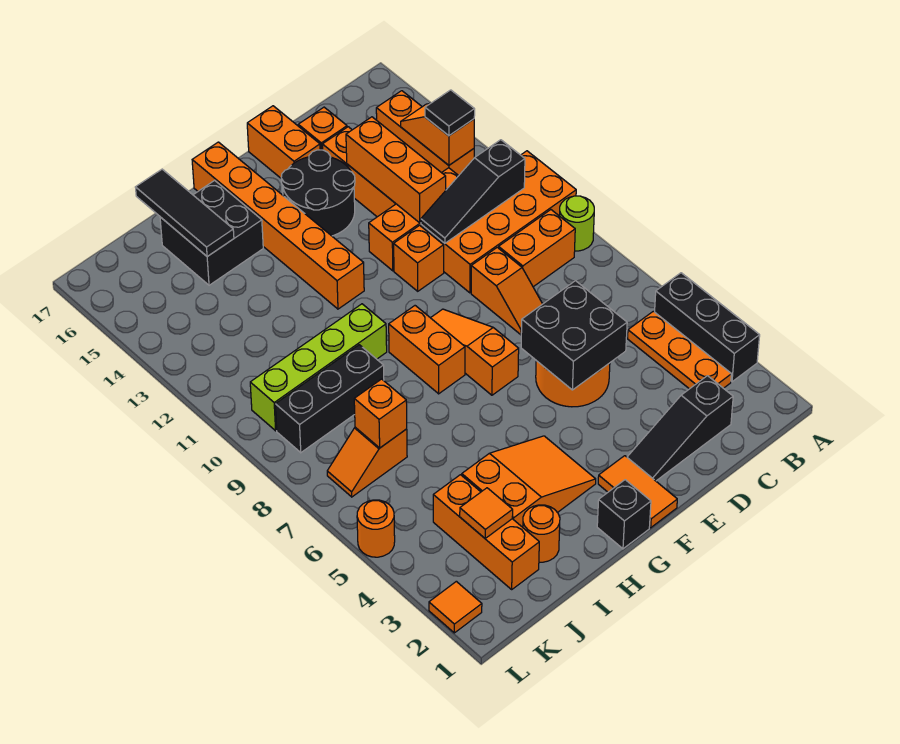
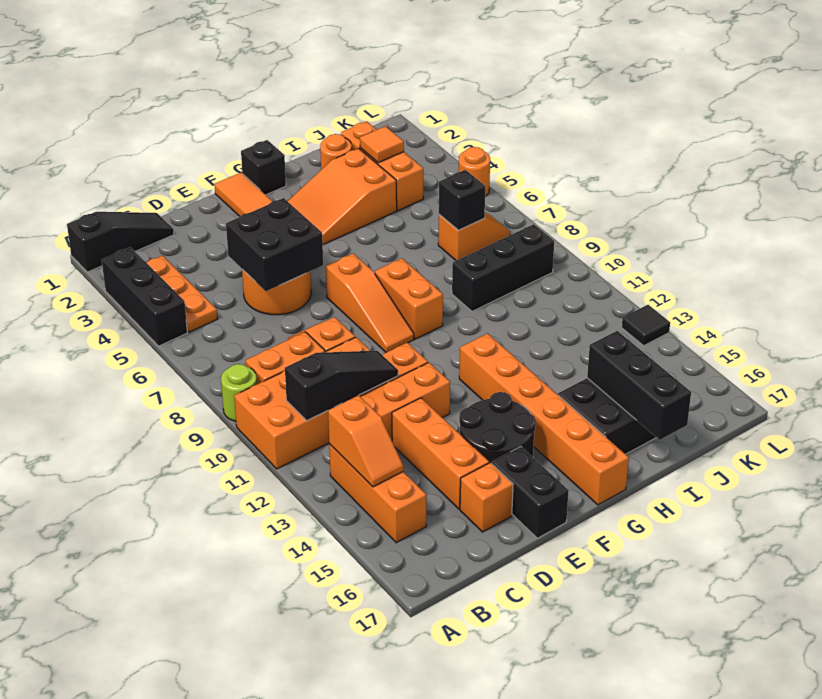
black tile B13 level 3 -> black tile L13 level 1
black slope C2:E2 level 1 top C -> black slope A1:C1 level 1 top A
orange brick D12:D14 level 2 -> none
orange brick E16:E17 level 1 -> black brick E16:E17 level 1
lime brick H10:K10 level 1 -> none
black tile I15:I17 level 2 -> black brick I15:I17 level 2
orange brick J7 level 2 -> black brick J7 level 2
orange tile L2 level 1 -> none

